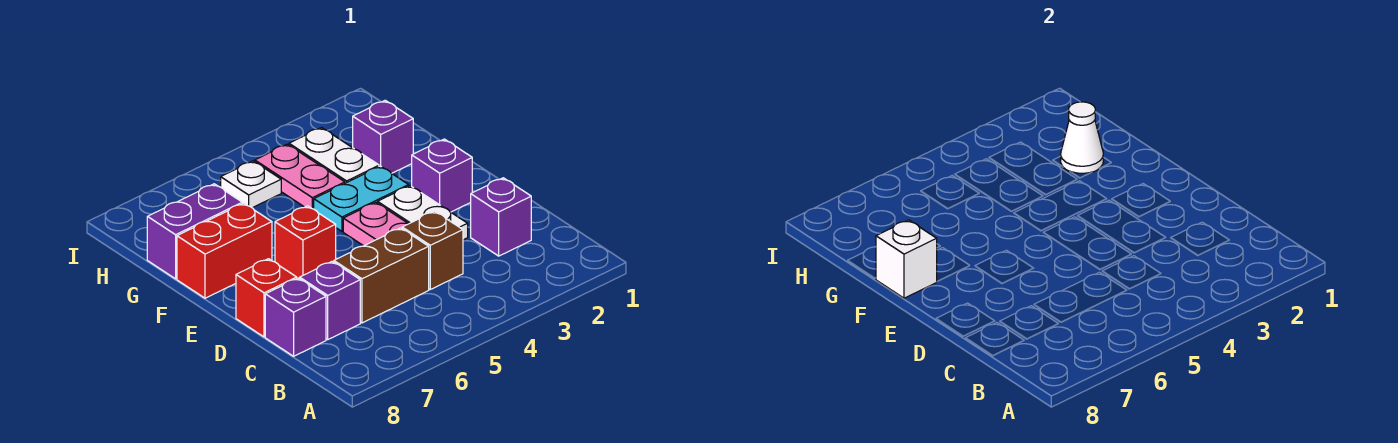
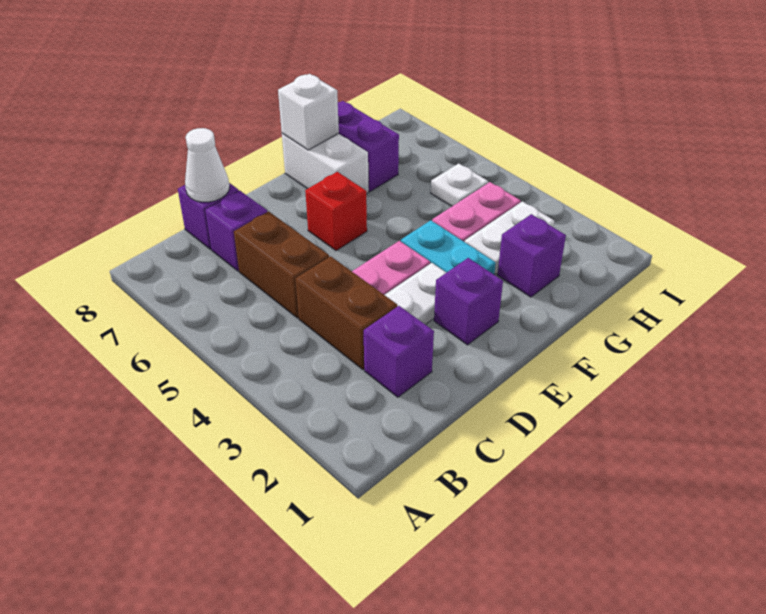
brown brick C4 level 1 -> brown brick C3:C4 level 1
red brick D8 level 1 -> none
red brick F7:F8 level 1 -> white brick F7:F8 level 1
white cone G2 level 2 -> white cone C8 level 2

